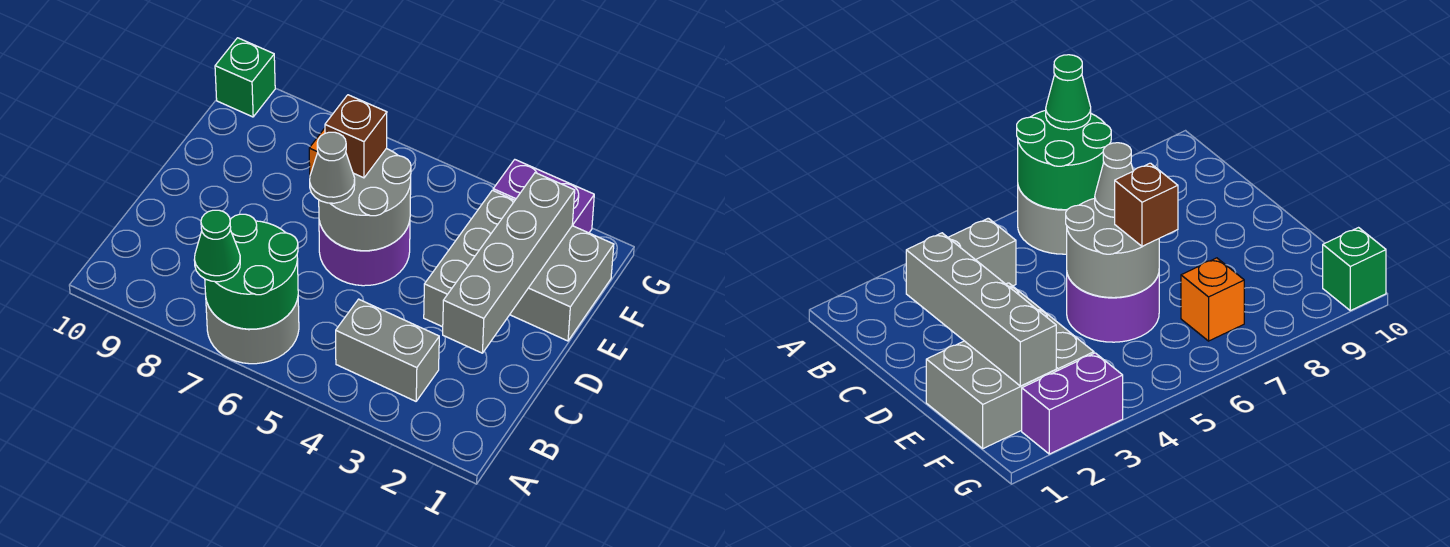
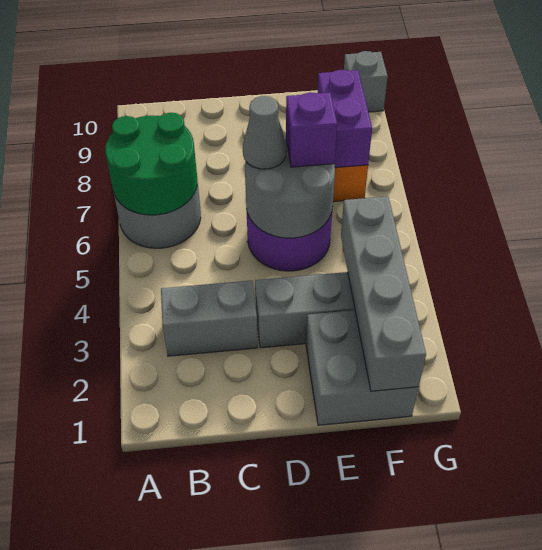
green cone A7 level 3 -> none
grey brick B3:B4 level 1 -> grey brick B3:C3 level 1
grey brick C2:F2 level 2 -> grey brick F1:F4 level 2
brown brick E6 level 3 -> purple brick E6 level 3
purple brick G2:G3 level 1 -> purple brick F7:F8 level 2
green brick G10 level 1 -> grey brick G10 level 1

